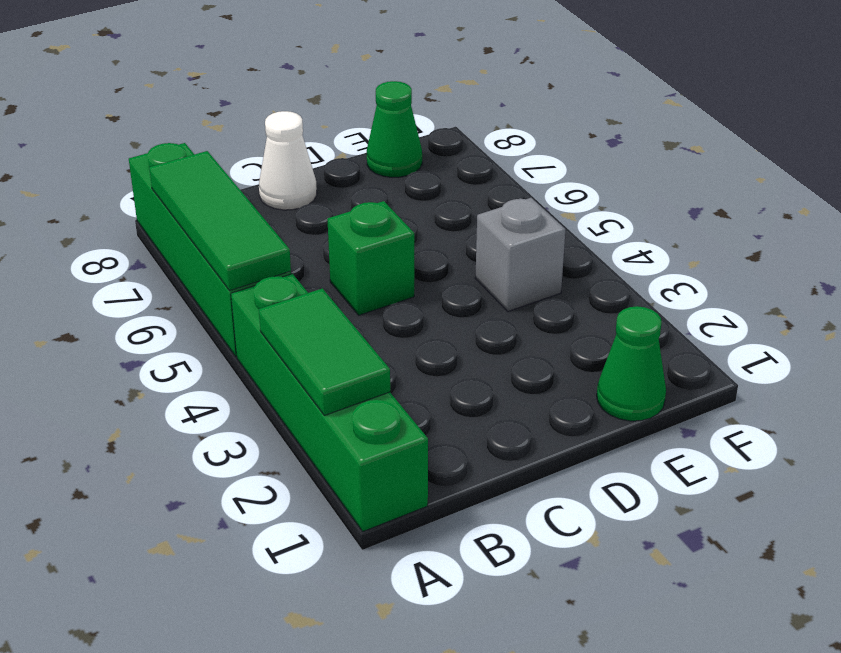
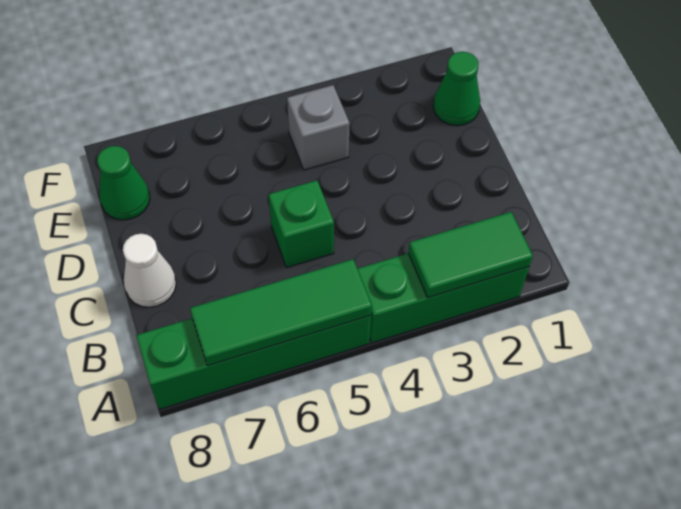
green brick A1:A4 level 1 -> green brick A2:A4 level 1

